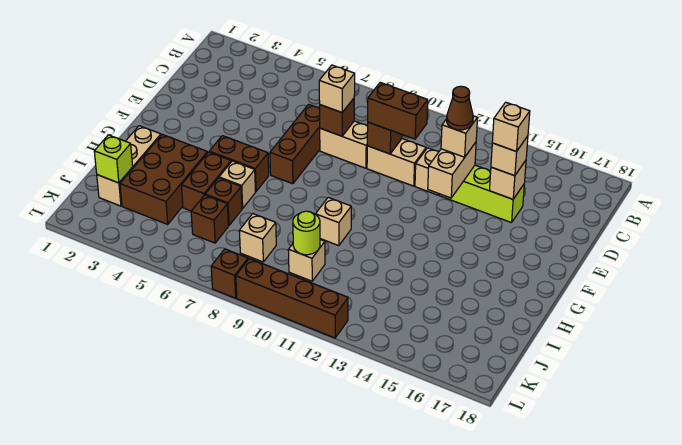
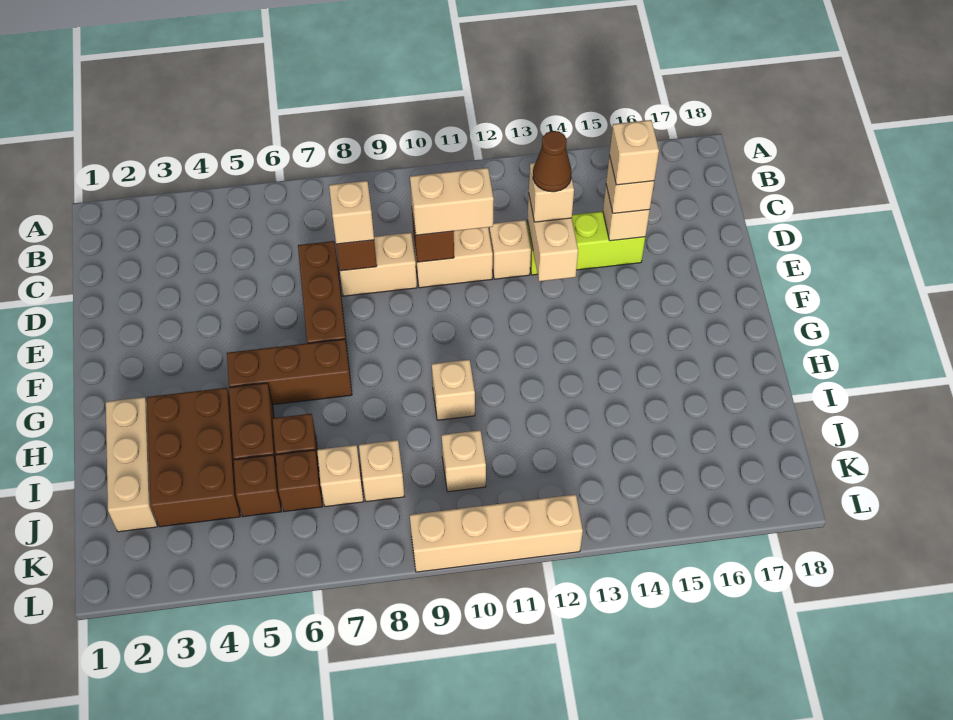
brown brick D10:D11 level 3 -> tan brick D10:D11 level 3
brown brick G5:G6 level 1 -> brown brick G5:G7 level 1
tan brick H6 level 1 -> tan brick J7 level 1
lime brick J2 level 2 -> none
lime round brick J10 level 2 -> none
brown brick L8 level 1 -> brown brick J5 level 1
brown brick L9:L12 level 1 -> tan brick L9:L12 level 1

